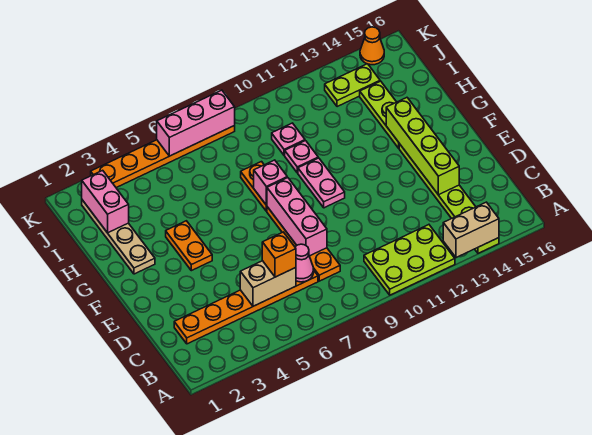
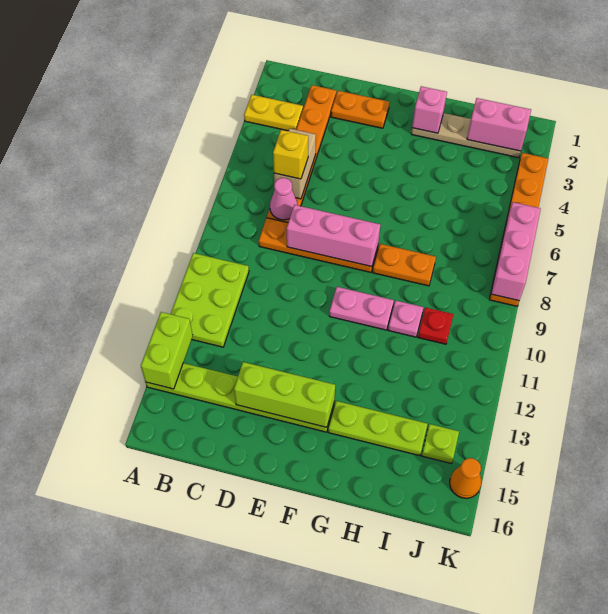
none -> yellow plate A3:B3 level 1
tan brick A13:A14 level 2 -> lime brick A13:A14 level 2
orange brick C6 level 3 -> yellow brick C6 level 3
lime brick D14:G14 level 2 -> lime brick D14:F14 level 2
orange plate F4:G4 level 1 -> orange plate D2:E2 level 1
pink brick G8 level 2 -> pink brick G2 level 2
pink plate I10 level 1 -> red plate I10 level 1
lime plate J13:J14 level 1 -> lime plate J14 level 1

